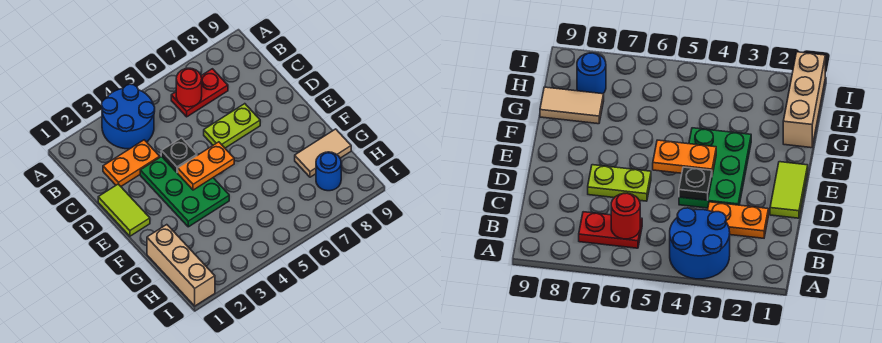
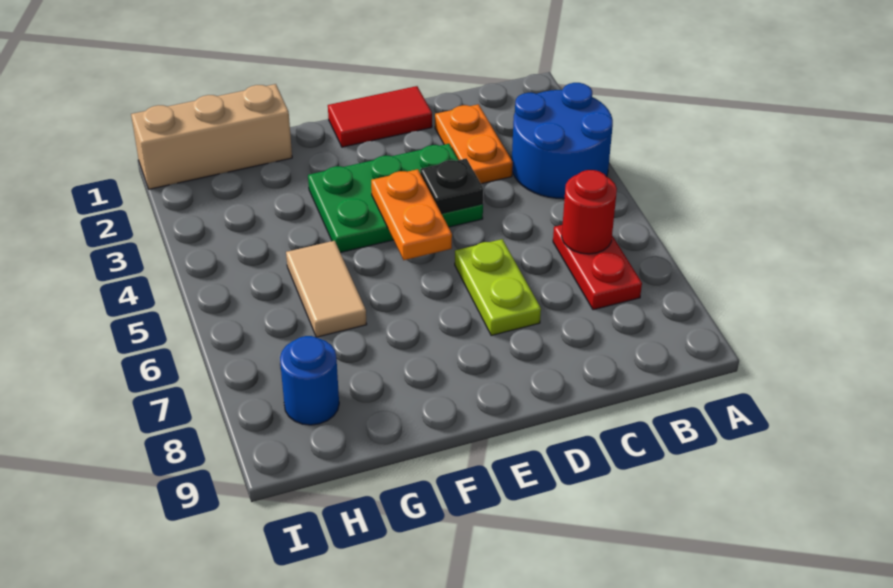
lime tile D1:E1 level 1 -> red tile D1:E1 level 1
tan tile G8:G9 level 1 -> tan tile G5:G6 level 1

